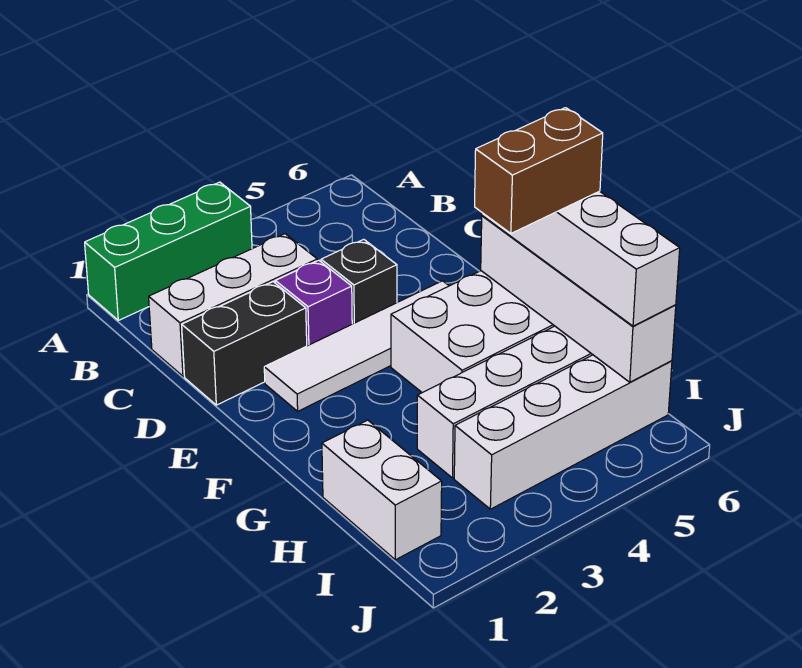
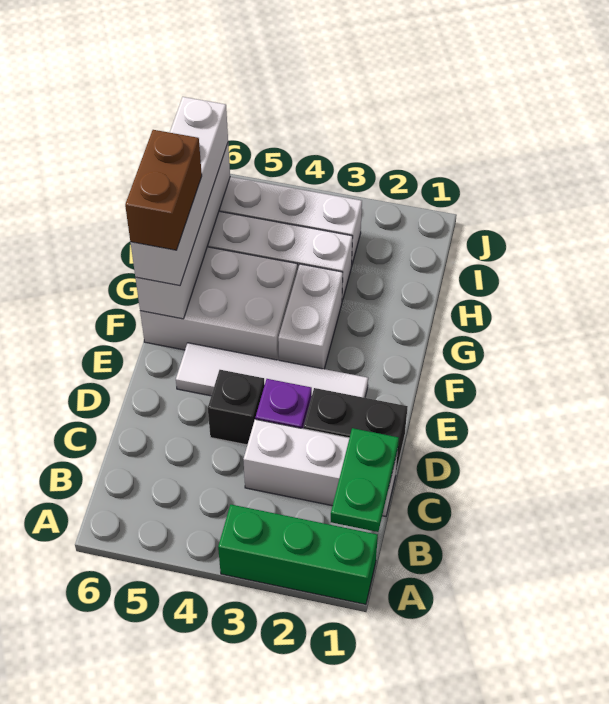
none -> green plate B1:C1 level 2
brown brick G5:G6 level 4 -> brown brick F6:G6 level 4
white brick H1:I1 level 1 -> white brick F3:G3 level 1

